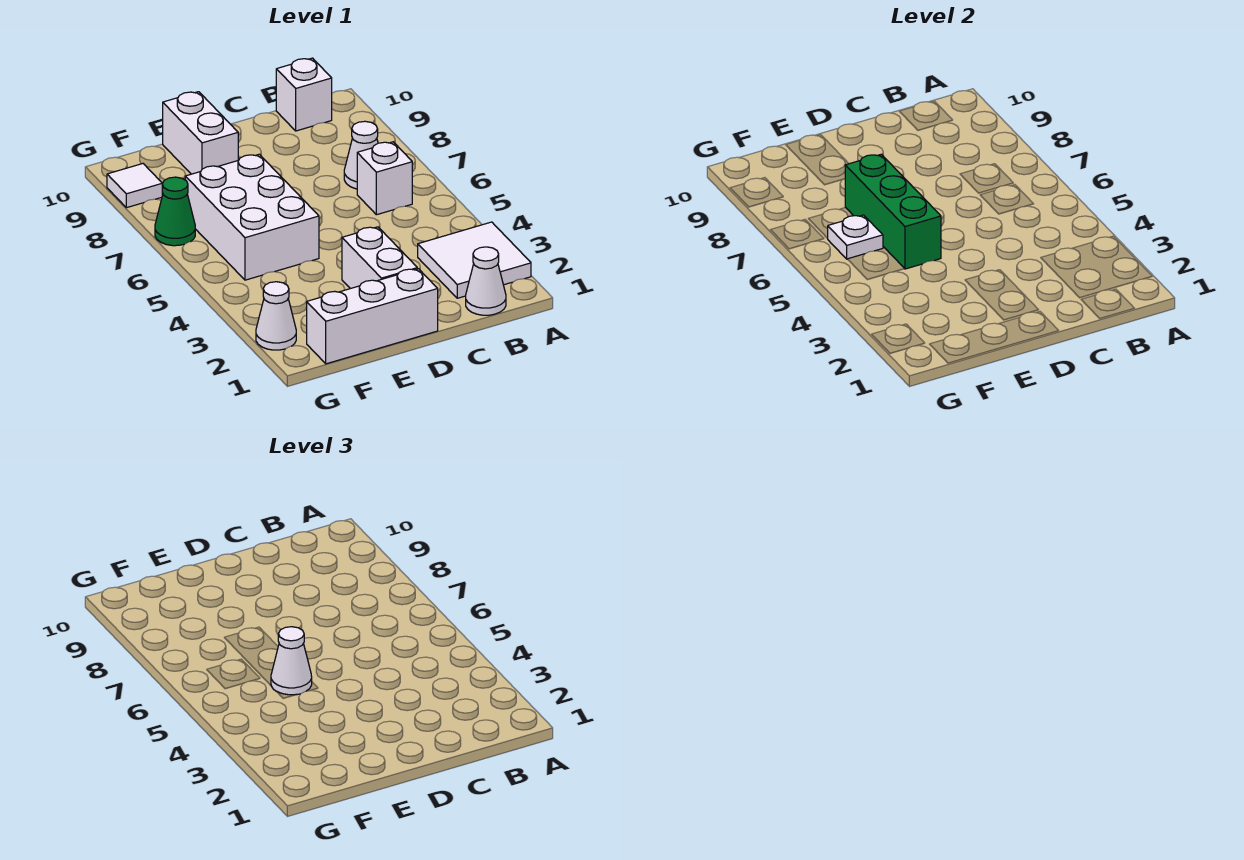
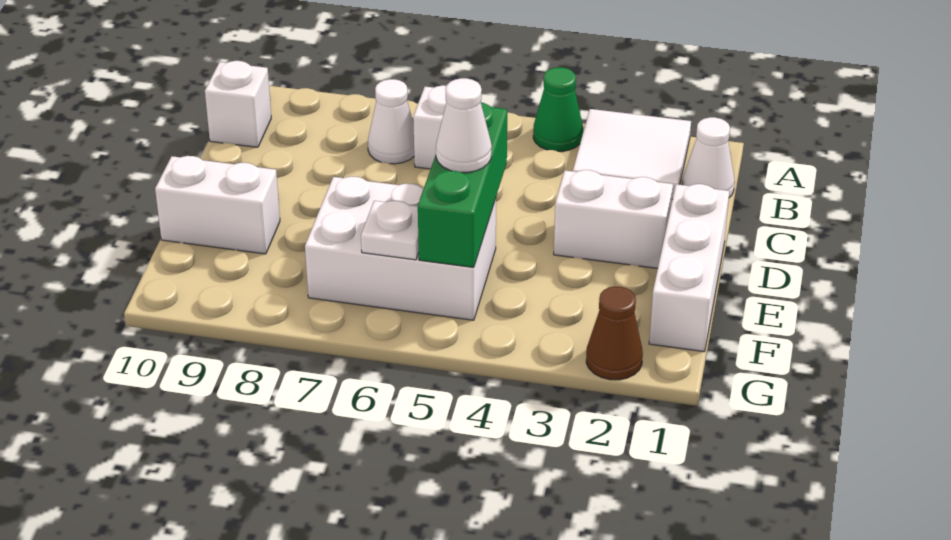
green brick E5:E7 level 2 -> green brick D5:F5 level 2
white cone G2 level 1 -> brown cone G2 level 1
green cone G7 level 1 -> green cone A4 level 1
white tile G9 level 1 -> none

